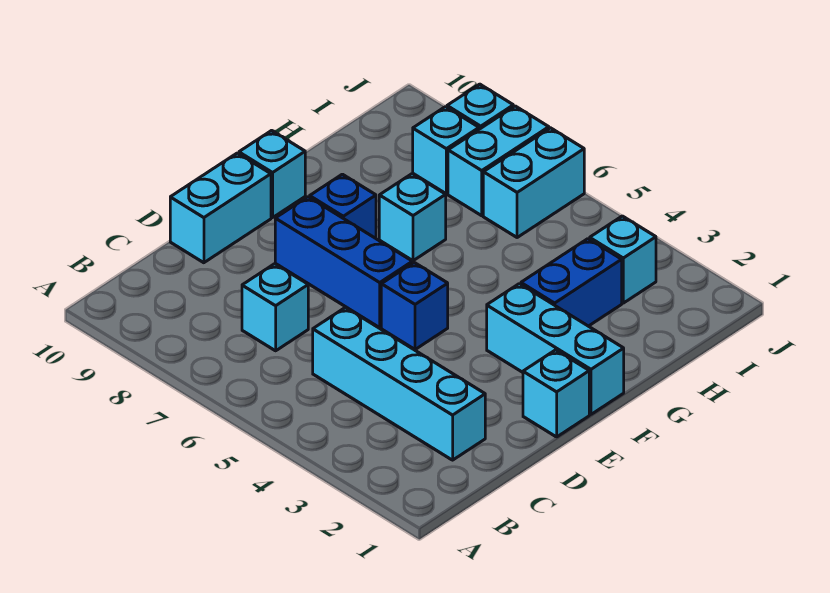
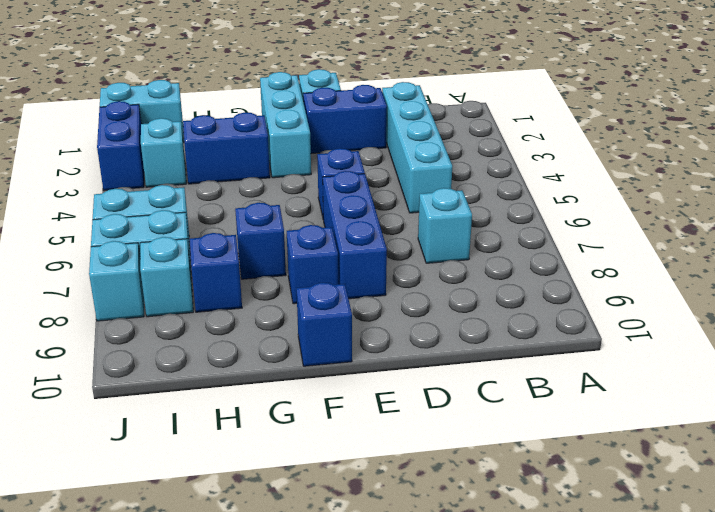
none -> blue brick D2:E2 level 1
cyan brick D10:E10 level 1 -> cyan brick I1:J1 level 1
cyan brick F10 level 1 -> blue brick F10 level 1
cyan brick G7 level 1 -> blue brick G7 level 1
none -> blue brick H8 level 1
none -> blue brick J2:J3 level 1

